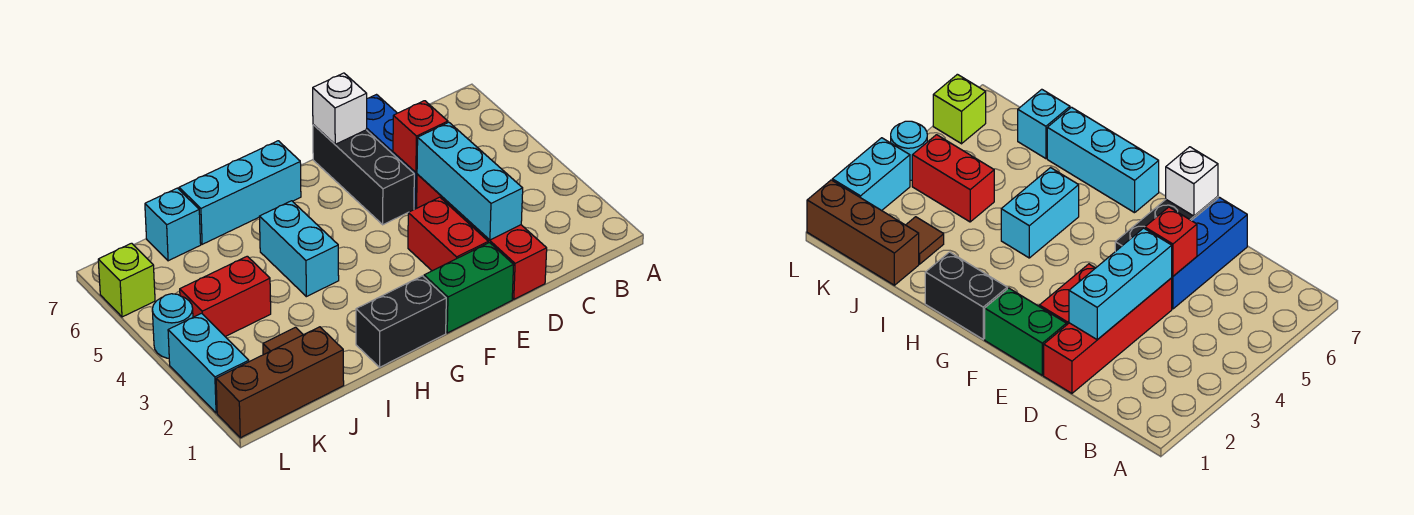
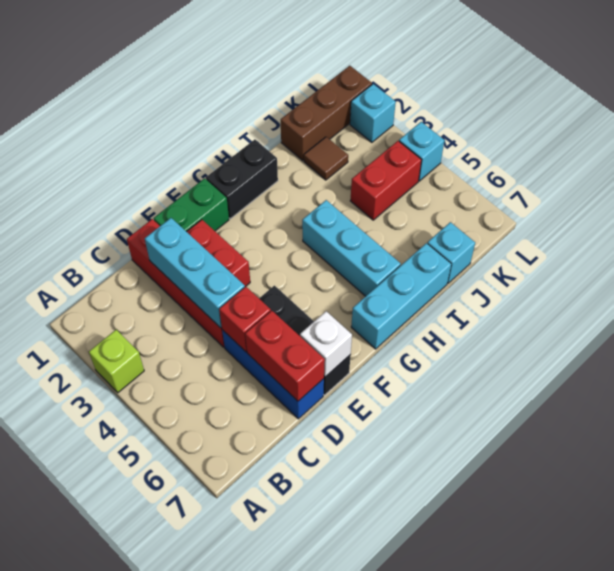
none -> red brick D6:D7 level 2
cyan brick H4:H5 level 1 -> cyan brick H4:H6 level 1
cyan brick L2:L3 level 1 -> cyan brick L2 level 1
cyan round brick L4 level 1 -> cyan brick L4 level 1
lime brick L6 level 1 -> lime brick A3 level 1

